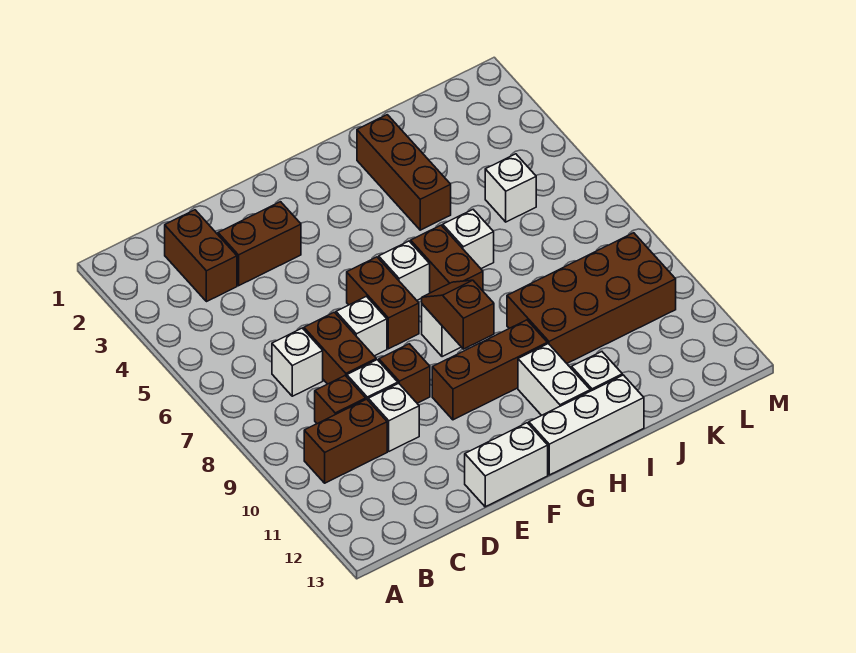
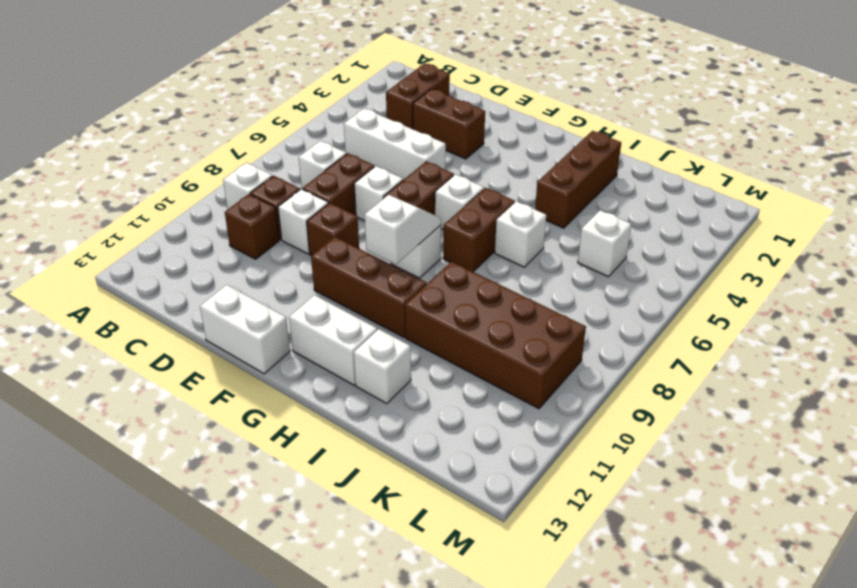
brown brick B10:C10 level 1 -> brown brick C10 level 1
white brick D10 level 1 -> white brick B9 level 1
brown slope G8:G9 level 2 top 9 -> white slope G8:G9 level 2 top 9
white brick G13:I13 level 1 -> white brick C5:E5 level 1
white brick H11:H12 level 1 -> white brick G12:H12 level 1

